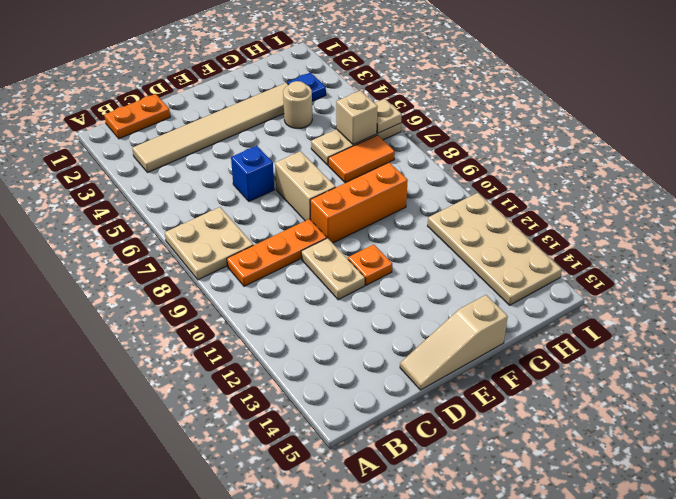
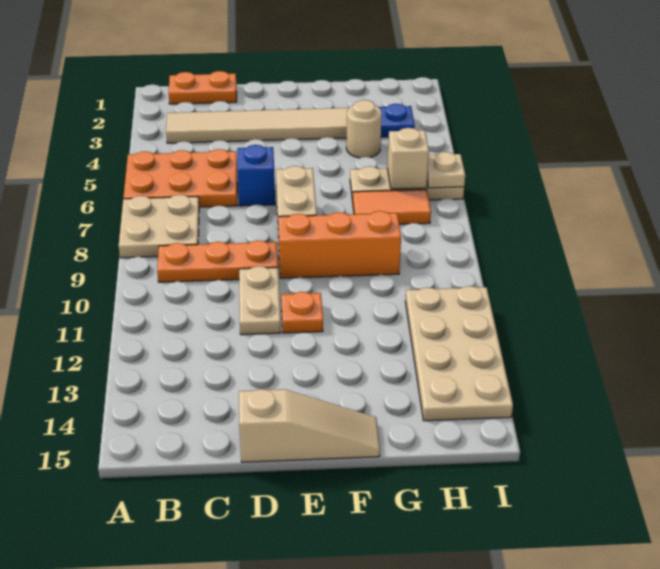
none -> orange plate A5:C6 level 1
tan slope D15:F15 level 1 top F -> tan slope D15:F15 level 1 top D

